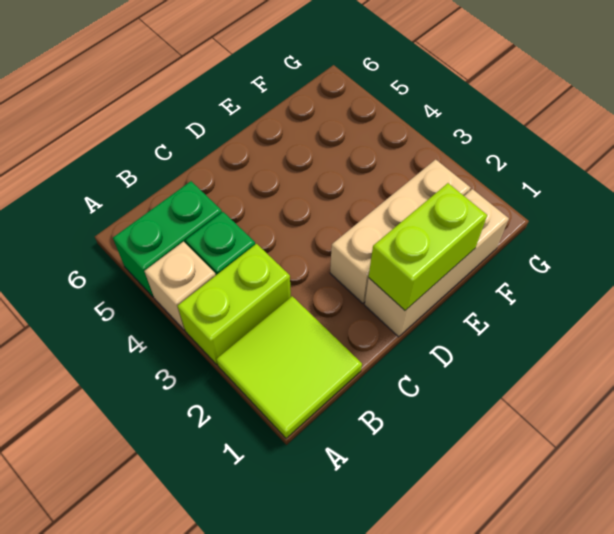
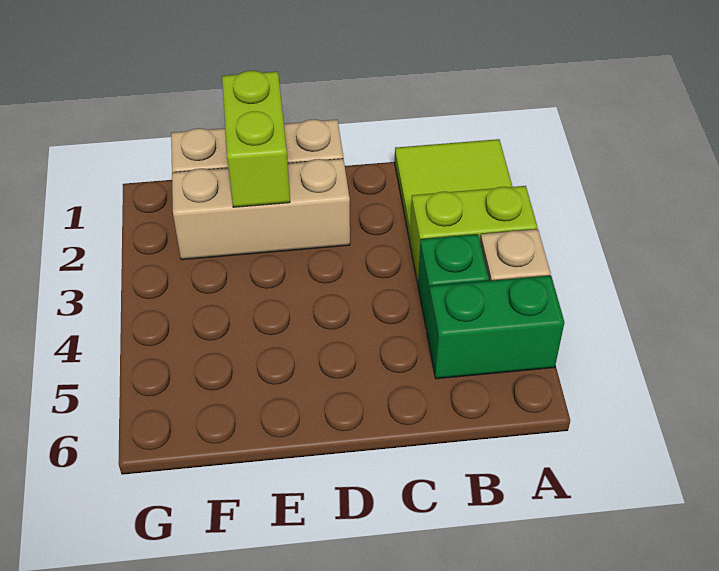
lime brick D1:E1 level 2 -> lime brick E1:E2 level 2

